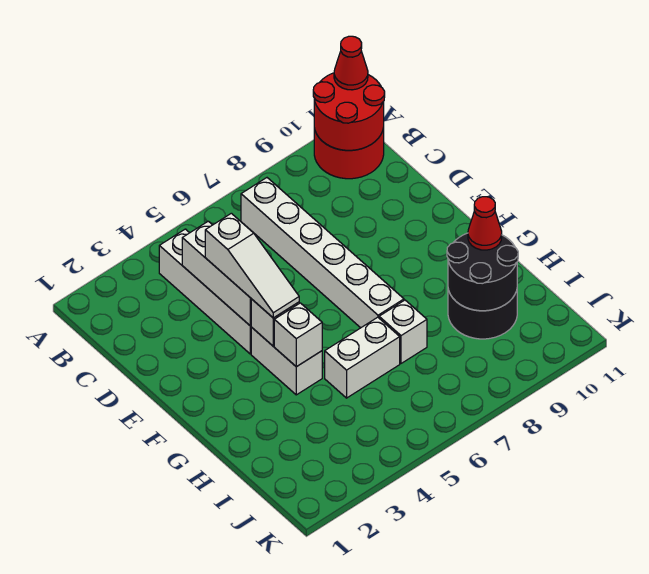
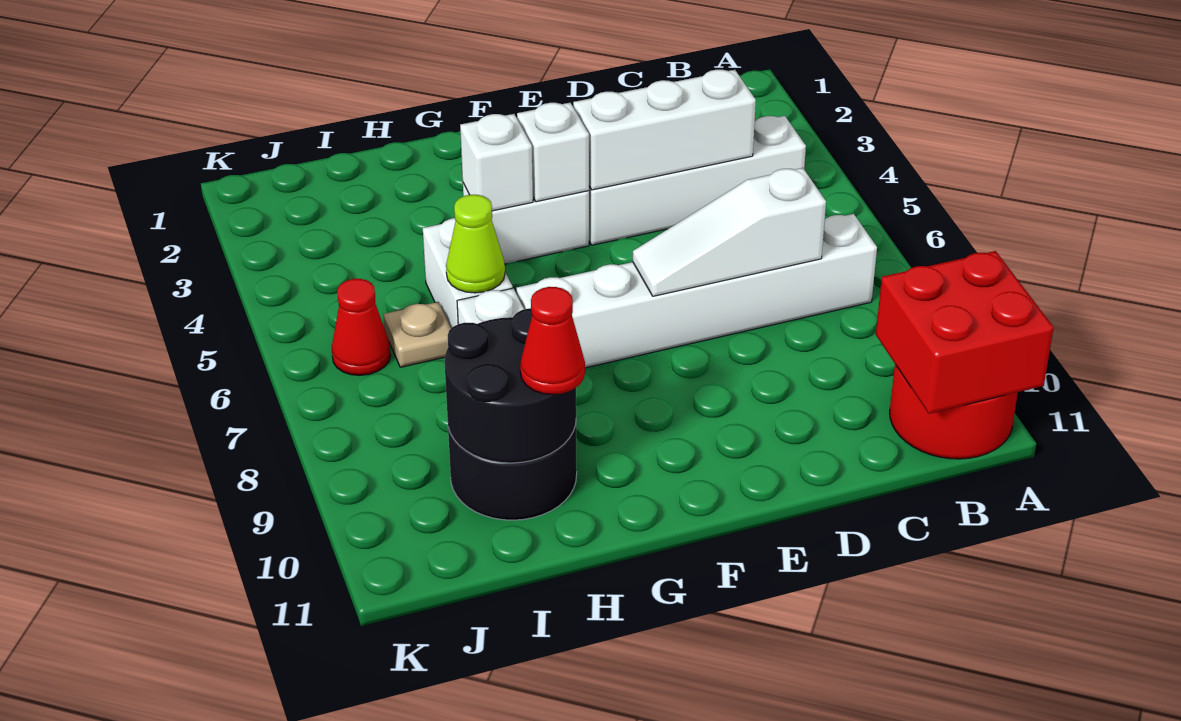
red round brick A10:B11 level 2 -> red brick A10:B11 level 2
red cone A11 level 3 -> red cone J6 level 1
white slope D4:F4 level 3 top D -> white slope C7:E7 level 2 top C
none -> lime cone H6 level 2
none -> tan plate I6 level 1

